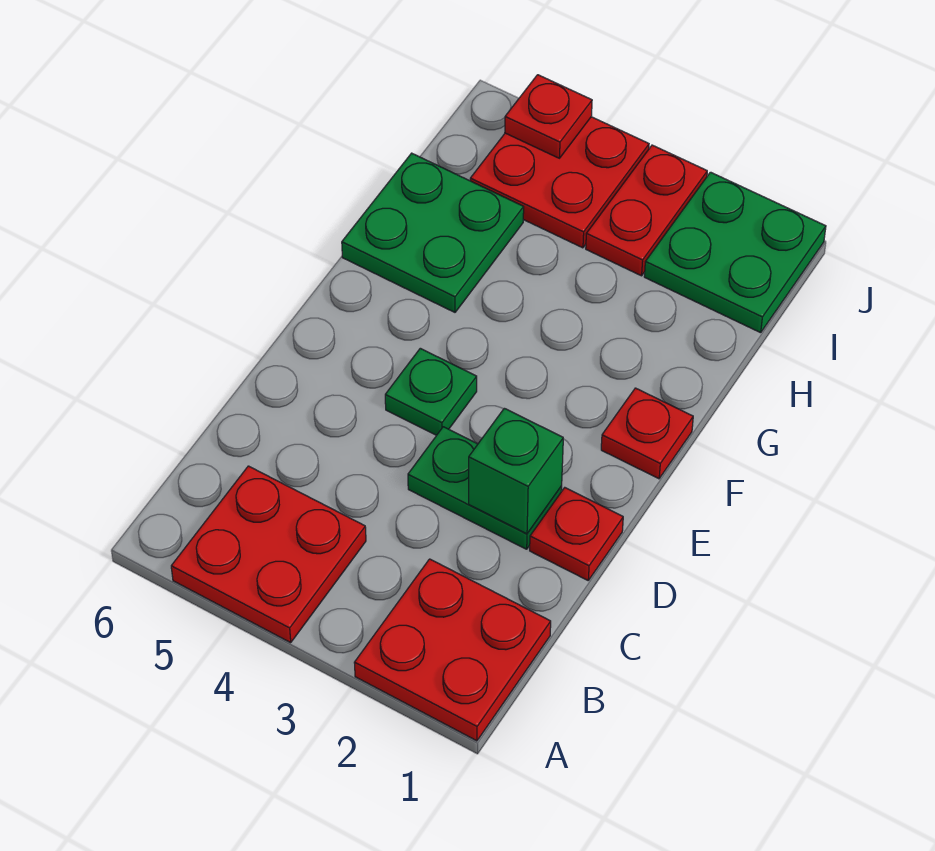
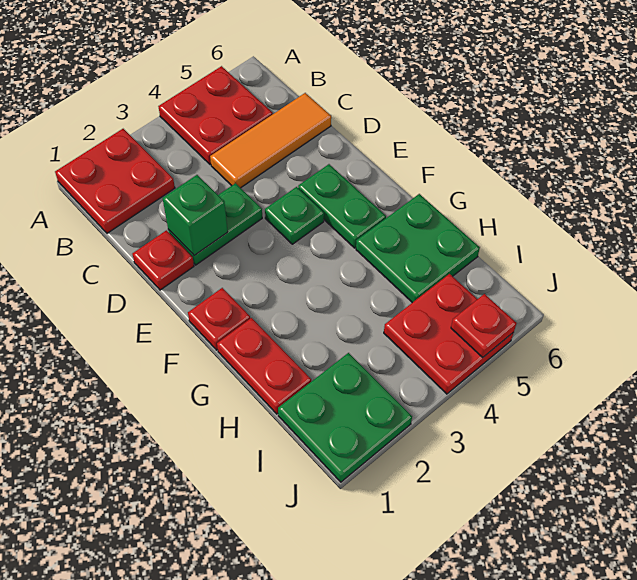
none -> orange tile C4:C6 level 1
none -> green plate E5:F5 level 1
red plate I3:J3 level 1 -> red plate G1:H1 level 1

